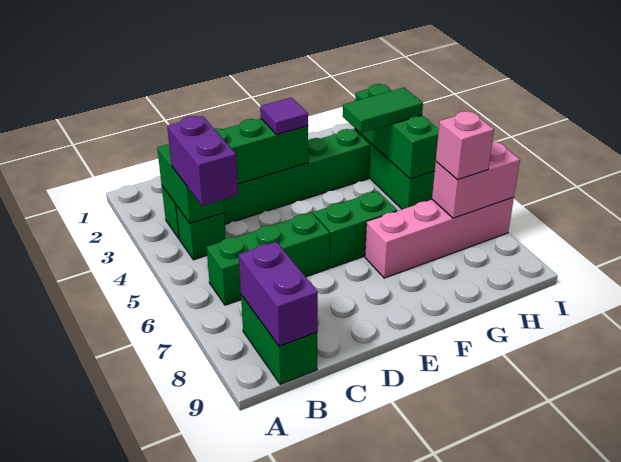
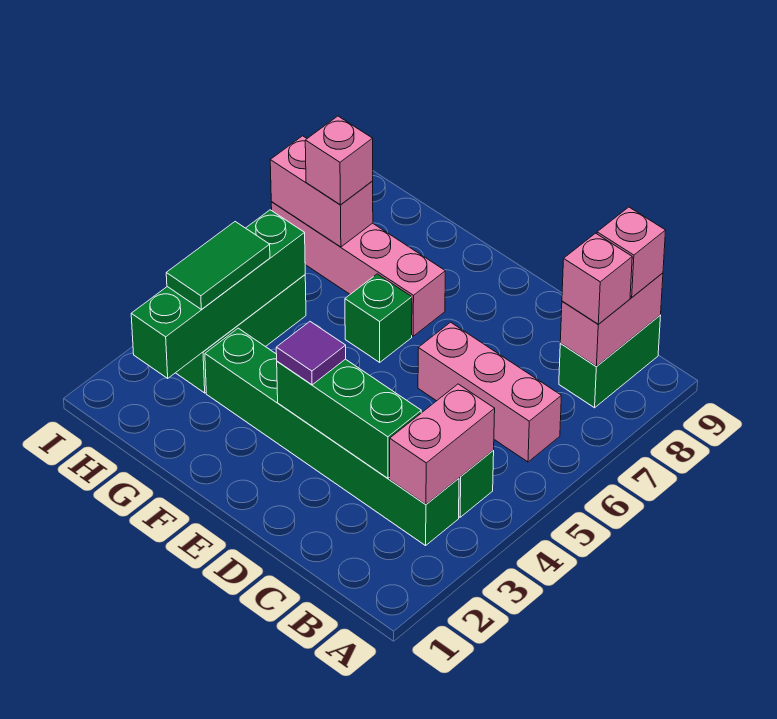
green brick B3:B4 level 2 -> pink brick B3:B4 level 2
purple brick B4:B5 level 3 -> none
green brick B6:D6 level 1 -> pink brick B6:D6 level 1
purple brick B8:B9 level 2 -> pink brick B8:B9 level 2
none -> pink brick B8 level 3
none -> pink brick B9 level 3
green brick E6:F6 level 1 -> green brick F6 level 1
green tile G4:H4 level 3 -> green tile H3:H4 level 3
green brick H3:H5 level 2 -> green brick H2:H5 level 2

